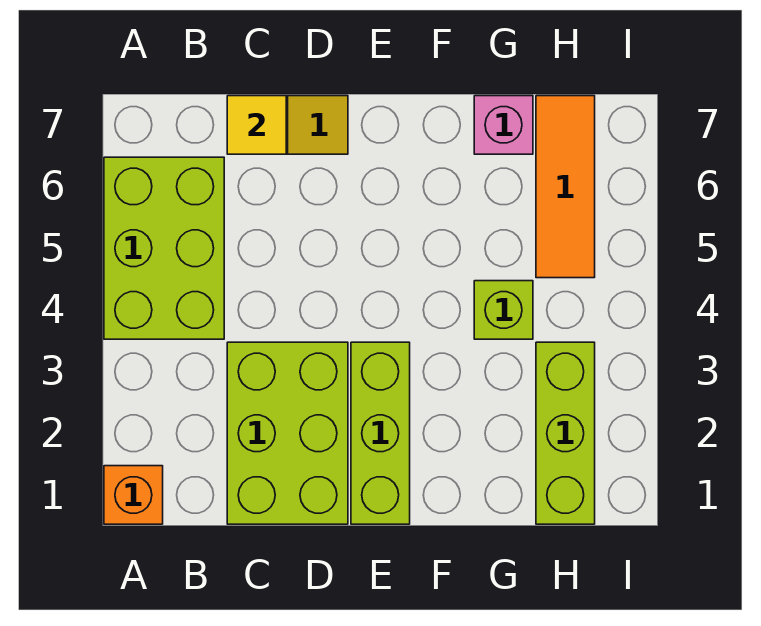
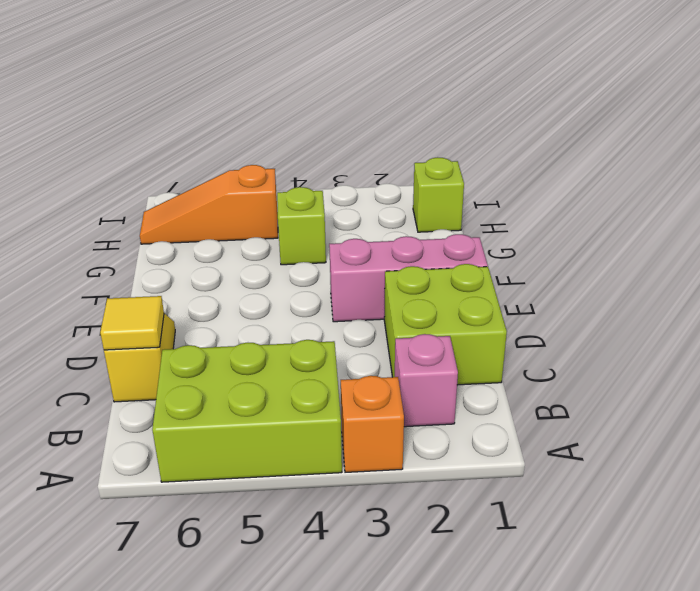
orange brick A1 level 1 -> orange brick A3 level 1
lime brick C1:D3 level 1 -> lime brick C1:D2 level 1
lime brick E1:E3 level 1 -> pink brick E1:E3 level 1
pink brick G7 level 1 -> pink brick B2 level 1
lime brick H1:H3 level 1 -> lime brick H1 level 1
orange tile H5:H7 level 1 -> orange slope H5:H7 level 1 top 5

